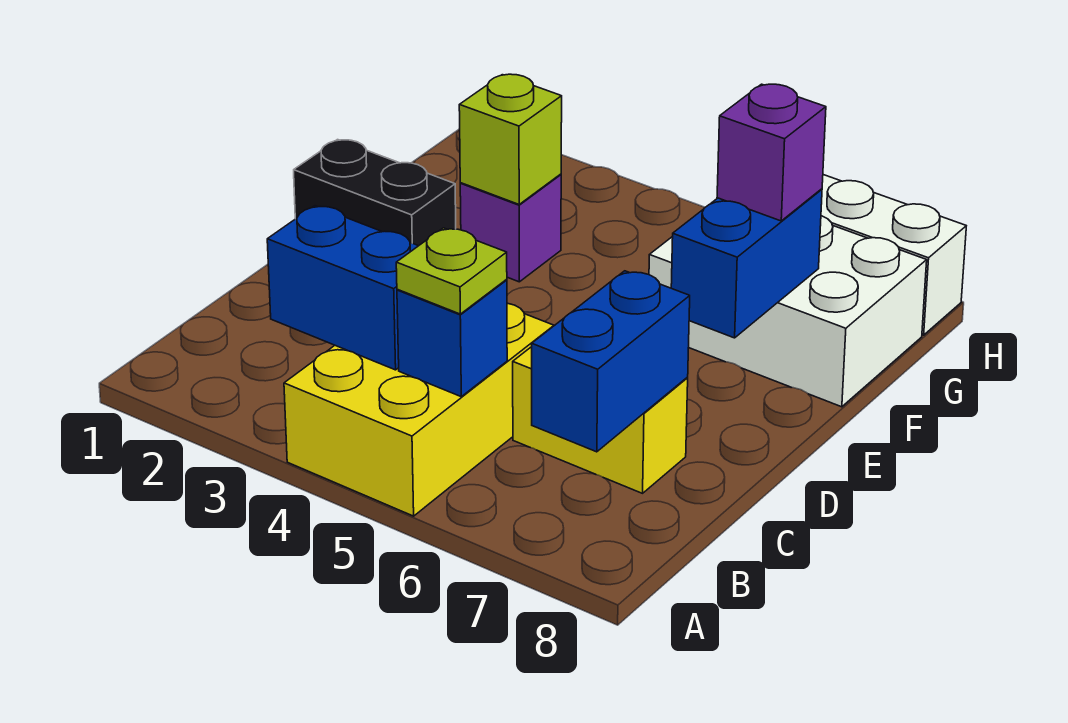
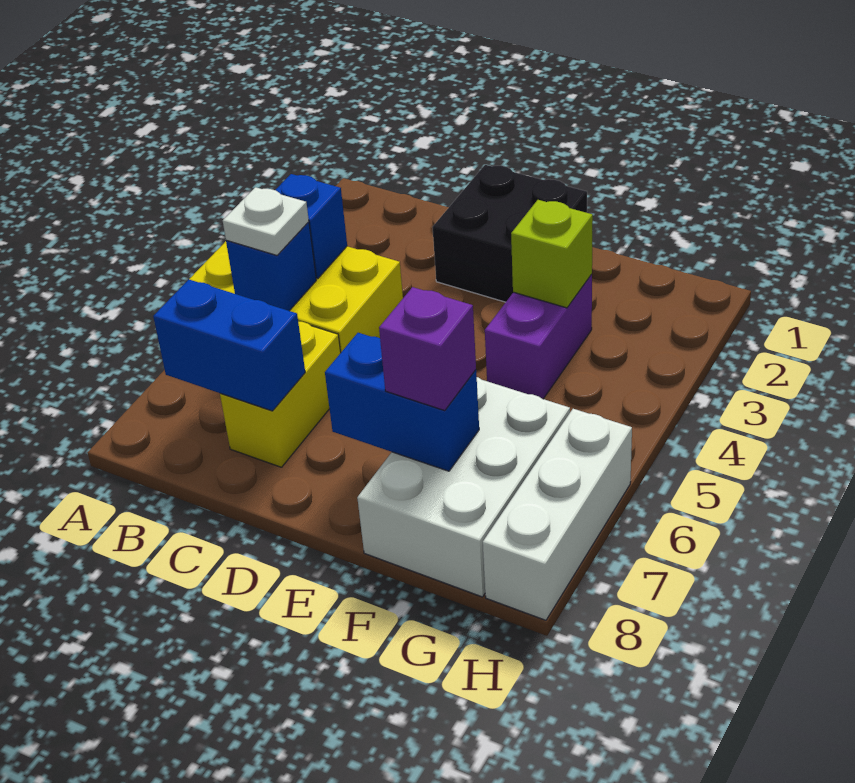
blue brick B3:B4 level 2 -> blue brick B4 level 2
lime plate B5 level 3 -> white plate B5 level 3
black brick E1:E2 level 1 -> black brick D1:E2 level 1
purple brick F3 level 1 -> purple brick F3:F4 level 1

